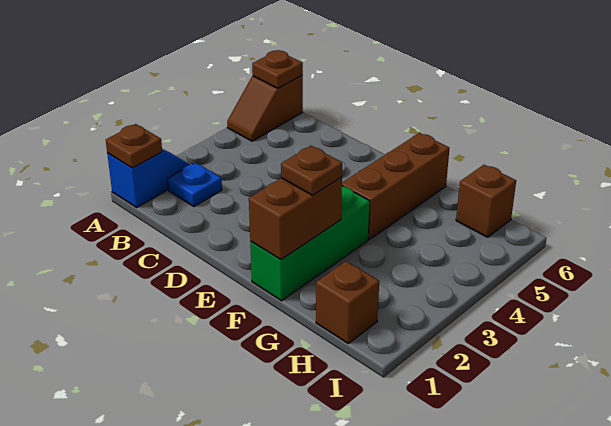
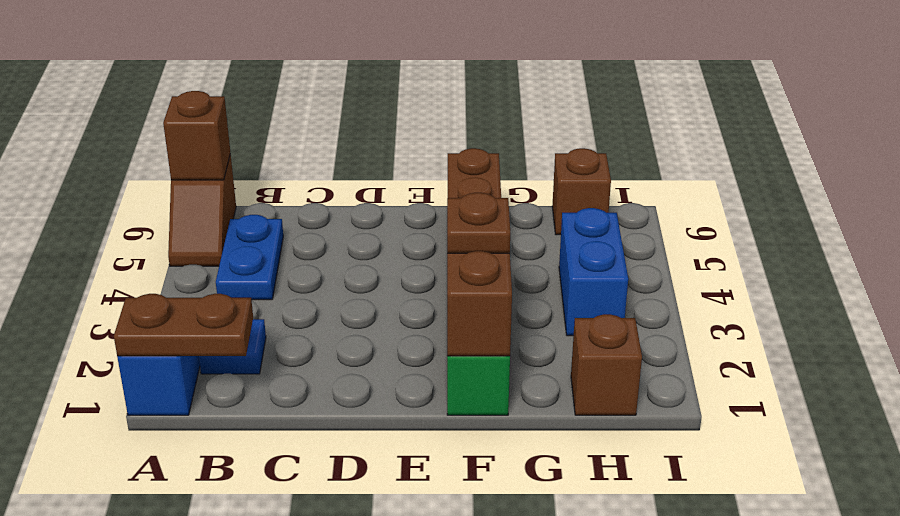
brown plate A1 level 2 -> brown plate A1:B1 level 2
brown plate A6 level 2 -> brown brick A6 level 2
none -> blue plate B4:B5 level 1
none -> blue brick H3:H4 level 1

